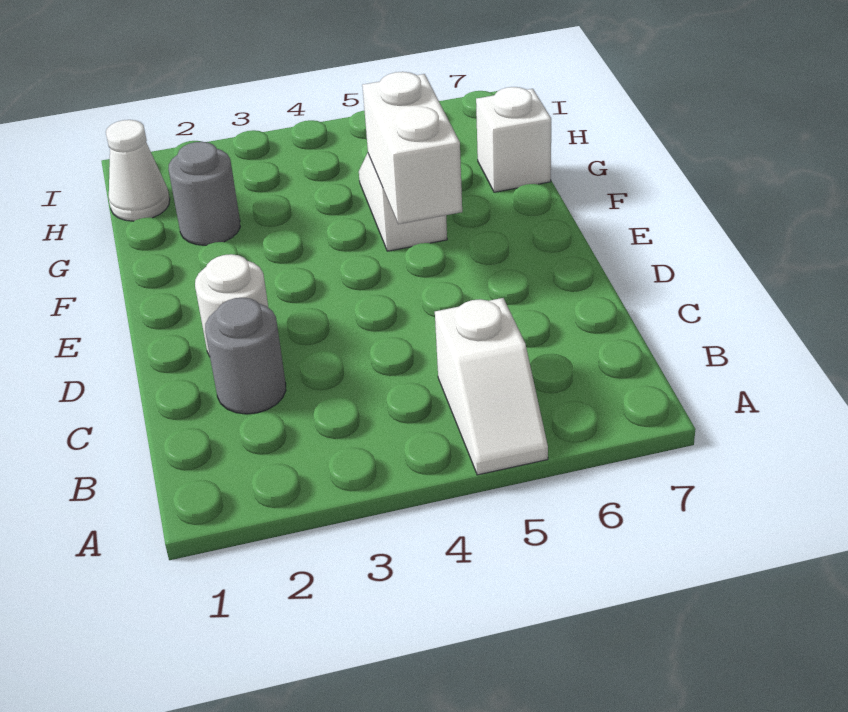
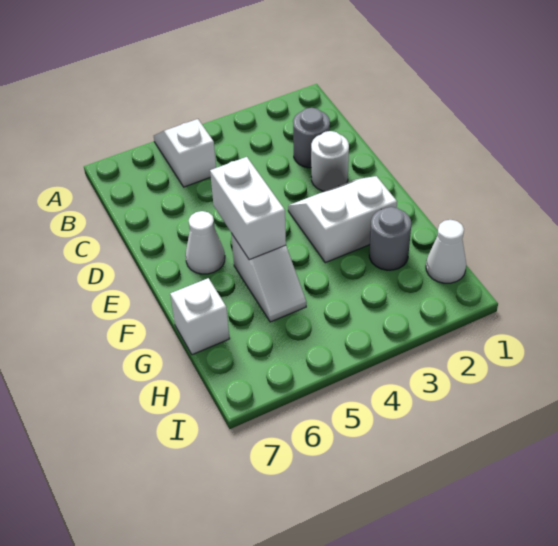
none -> white slope E2:F3 level 1 top F
none -> white cone E6 level 1

